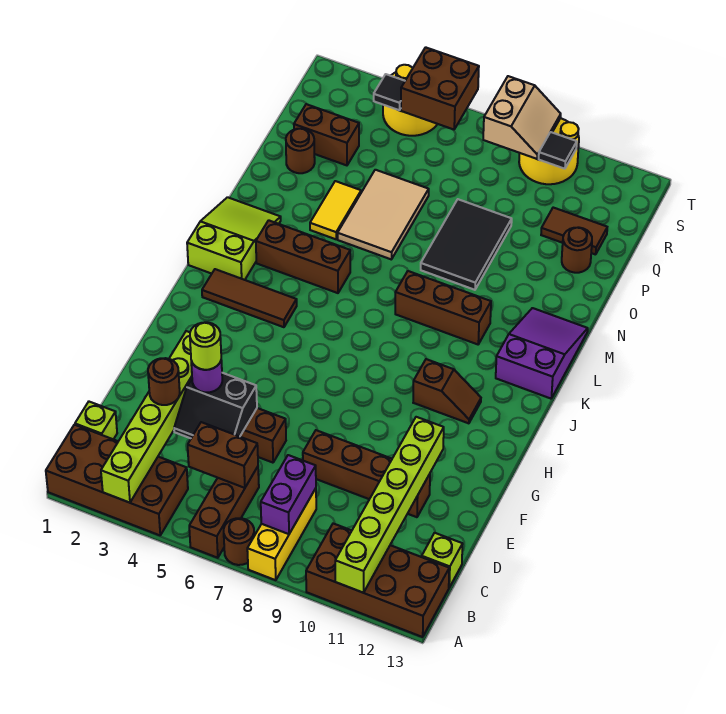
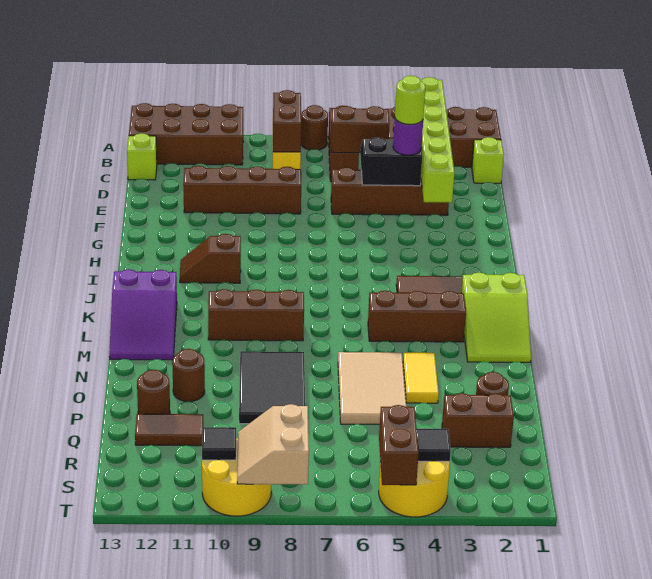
lime brick A11:F11 level 2 -> none
purple brick B8:C8 level 2 -> brown brick B8:C8 level 2
brown round brick D3 level 3 -> brown round brick O11 level 1
brown brick S5:T6 level 2 -> brown brick S5:T5 level 2

